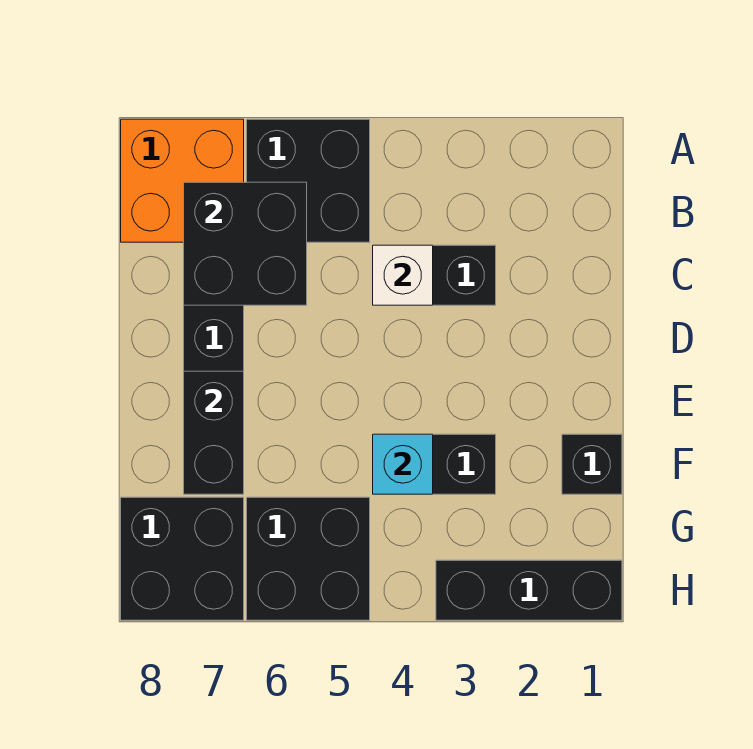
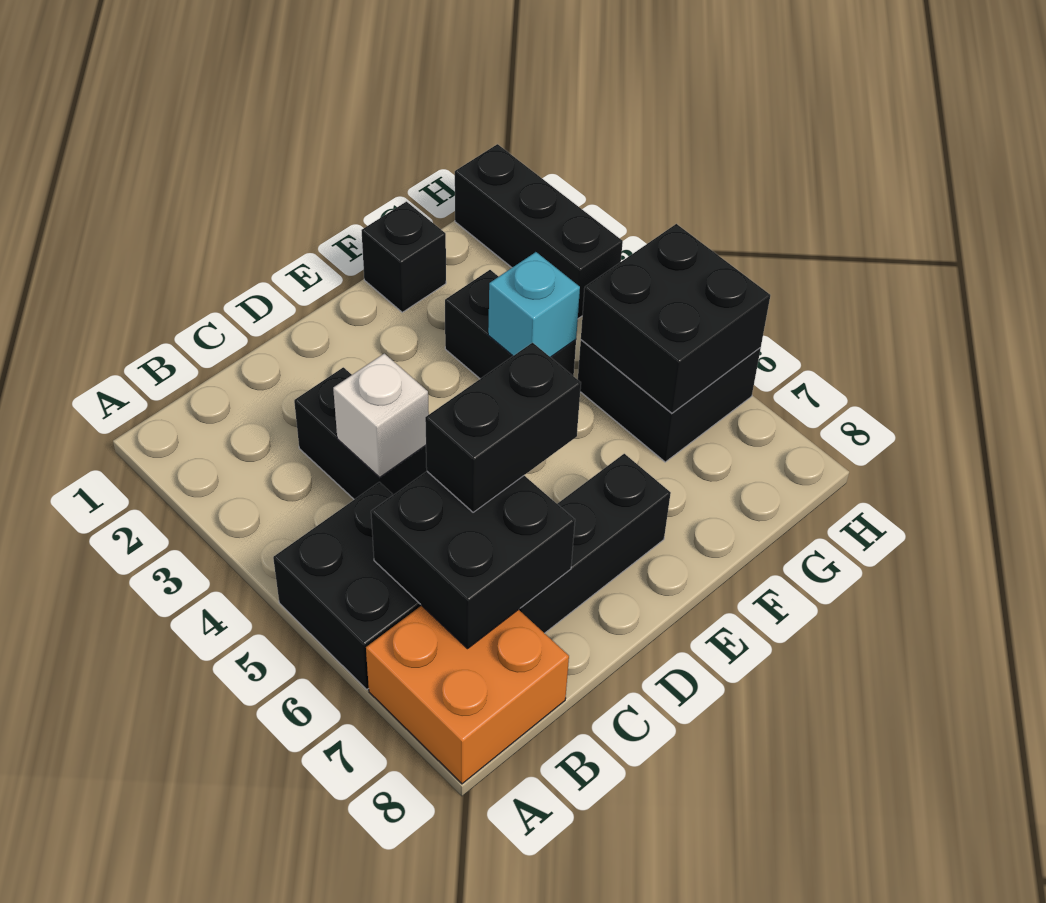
black brick E7:F7 level 2 -> black brick C6:D6 level 3
black brick G7:H8 level 1 -> black brick G5:H6 level 2

